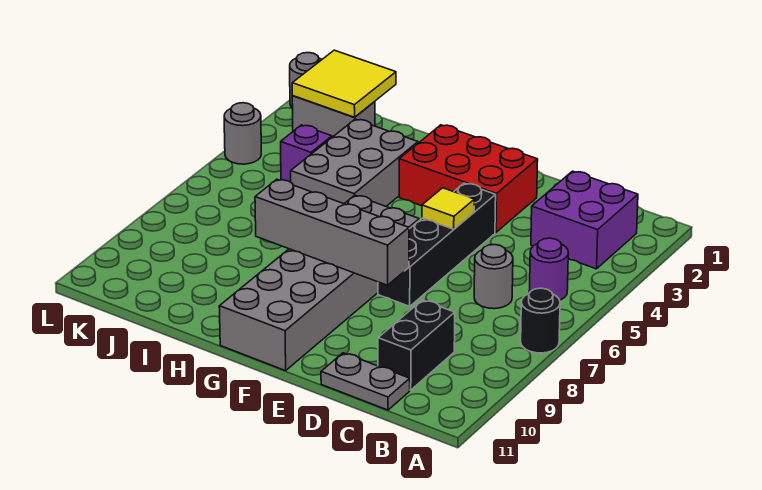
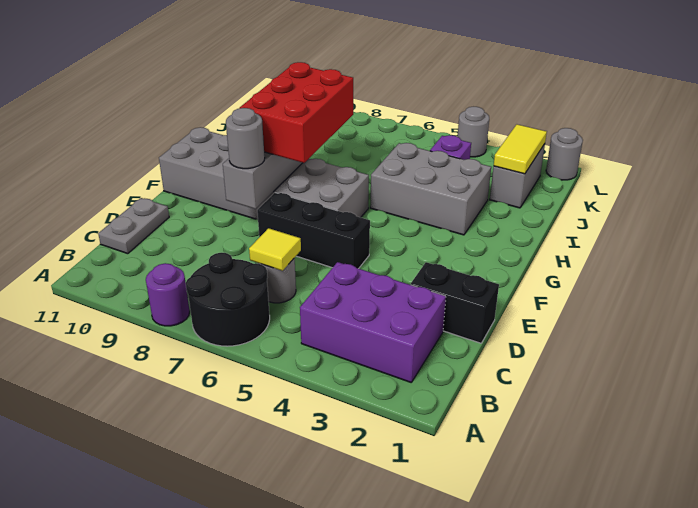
black round brick A7 level 1 -> black round brick A6:B7 level 1
purple brick B2:C3 level 1 -> purple brick B2:C4 level 1
purple round brick B5 level 1 -> purple round brick A8 level 1
black brick C9:C10 level 1 -> black brick D1:D2 level 1
red brick E2:G3 level 1 -> red brick F7:H8 level 3
black brick E4:E7 level 1 -> black brick E5:E7 level 1
yellow tile E5 level 2 -> yellow tile C6 level 2
none -> grey round brick E8 level 3
yellow tile J1:K2 level 2 -> yellow tile J2:K2 level 2

